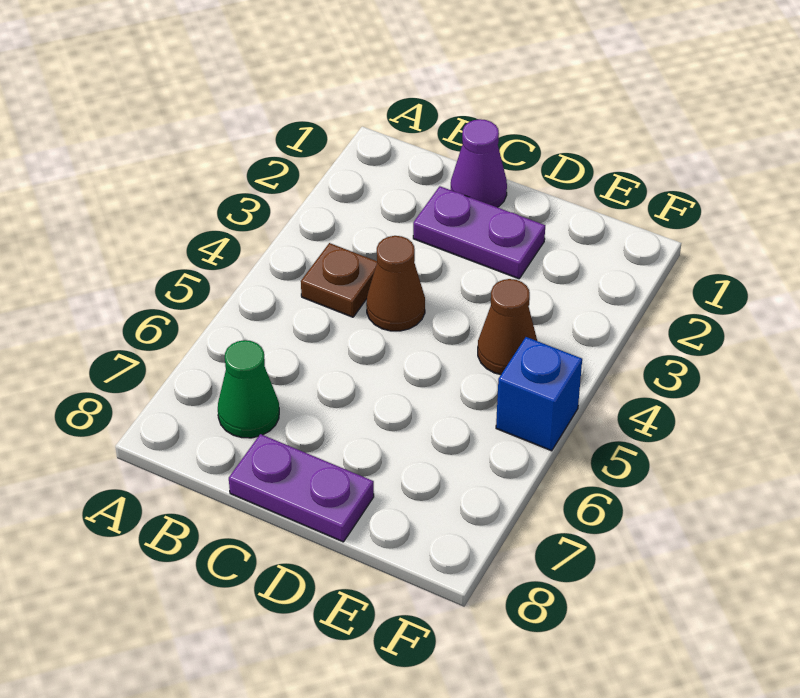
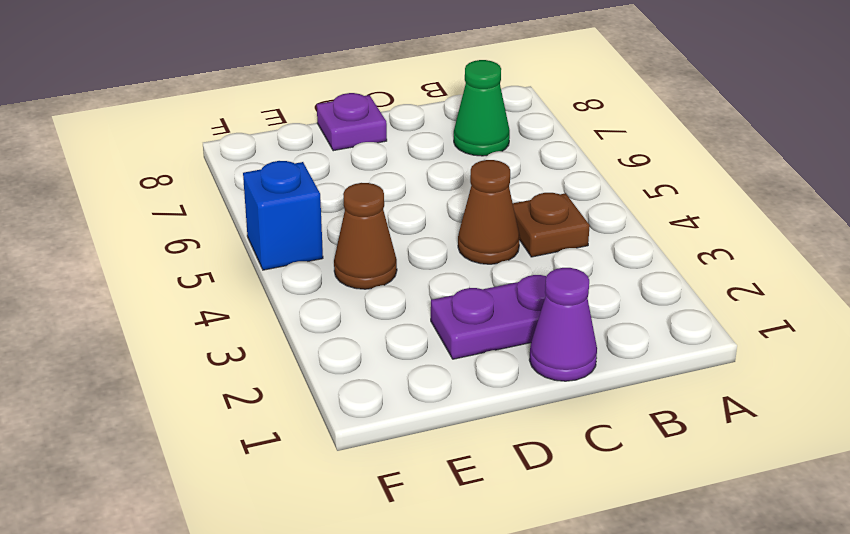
purple plate C8:D8 level 1 -> purple plate D8 level 1

